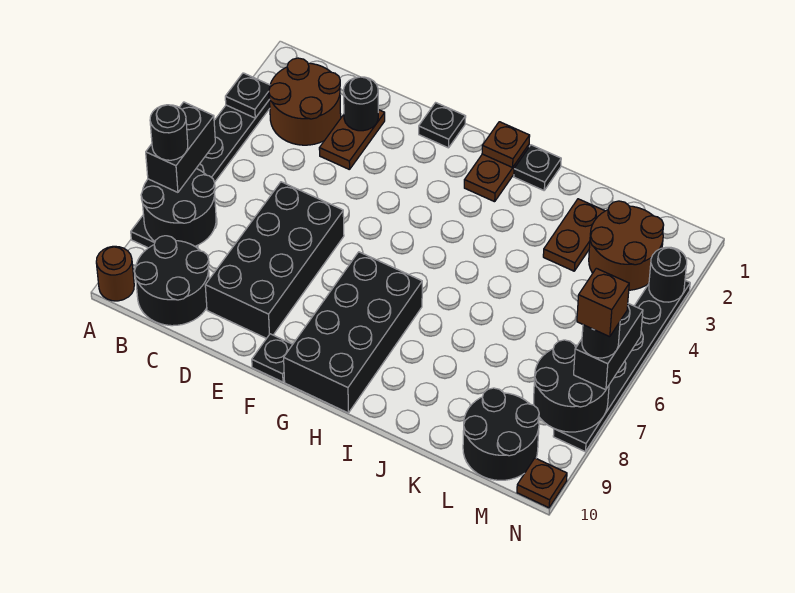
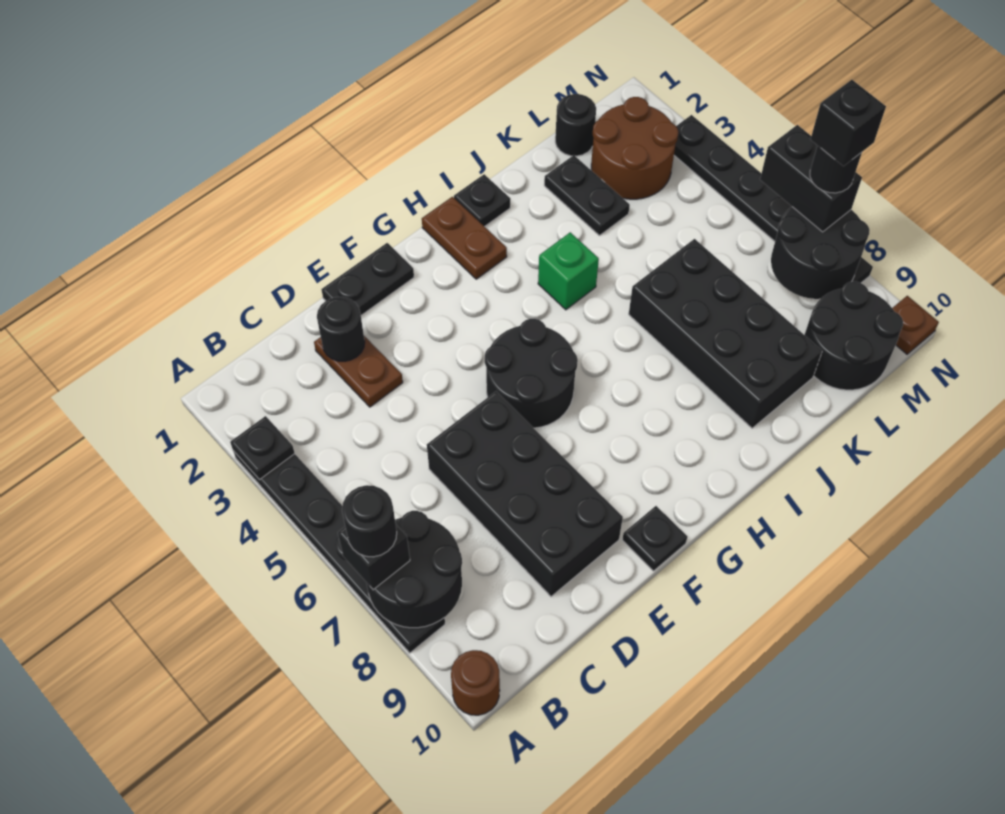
black brick A6:A7 level 3 -> black brick A7 level 3
brown round brick B2:C3 level 1 -> none
black round brick B9:C10 level 1 -> black round brick F5:G6 level 1
black plate F1 level 1 -> black plate E1:F1 level 1
black brick G7:H10 level 1 -> black brick J6:K9 level 1
brown plate H1 level 2 -> none
none -> green brick I4 level 1
brown plate K2:K3 level 1 -> black plate K2:K3 level 1
black round brick N3 level 2 -> black round brick L1 level 1
brown brick N7 level 5 -> black brick N7 level 5

